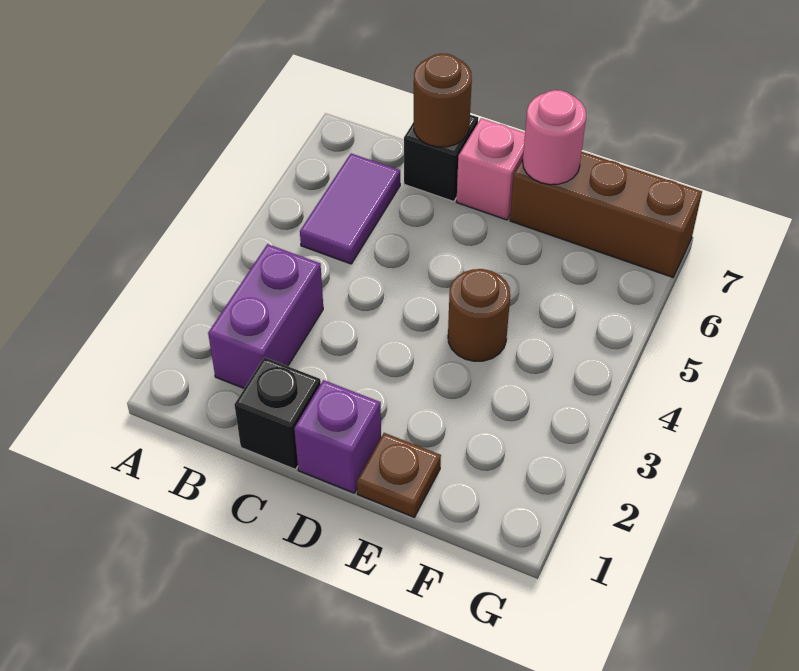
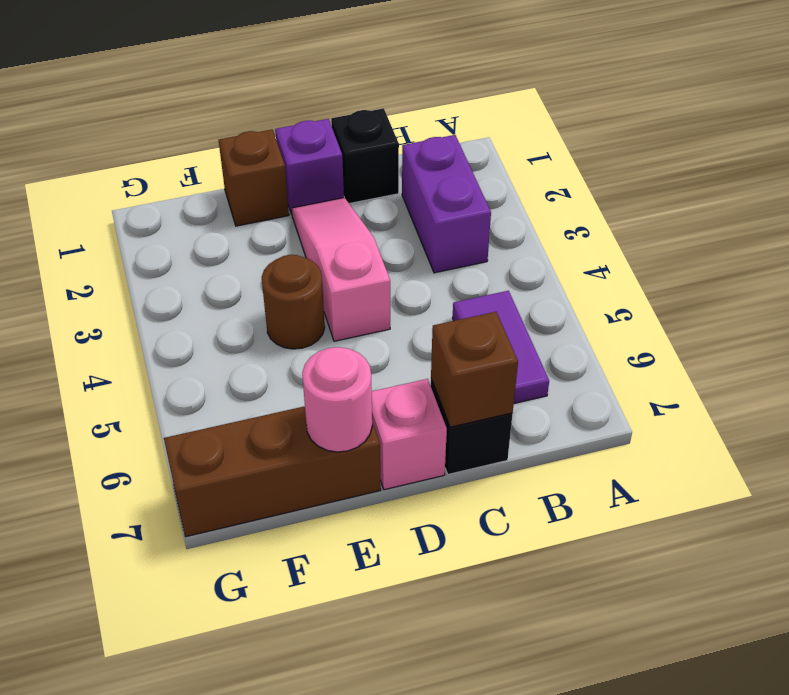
brown round brick C7 level 2 -> brown brick C7 level 2
none -> pink slope D2:D4 level 1 top 4
brown plate E1 level 1 -> brown brick E1 level 1

